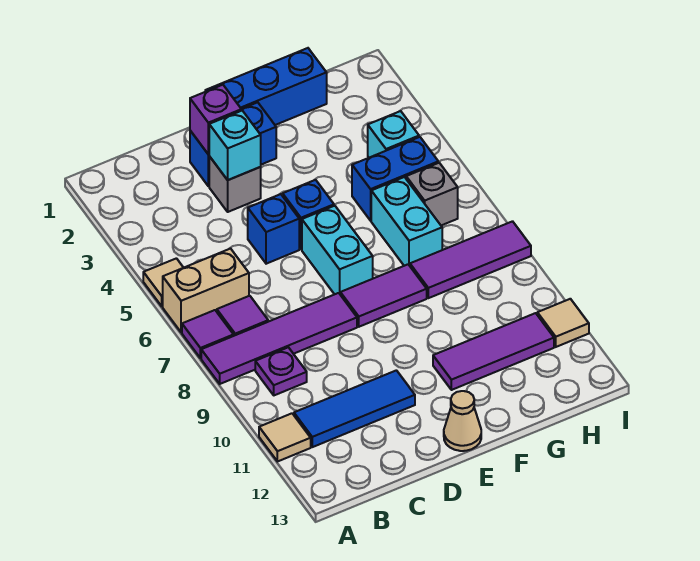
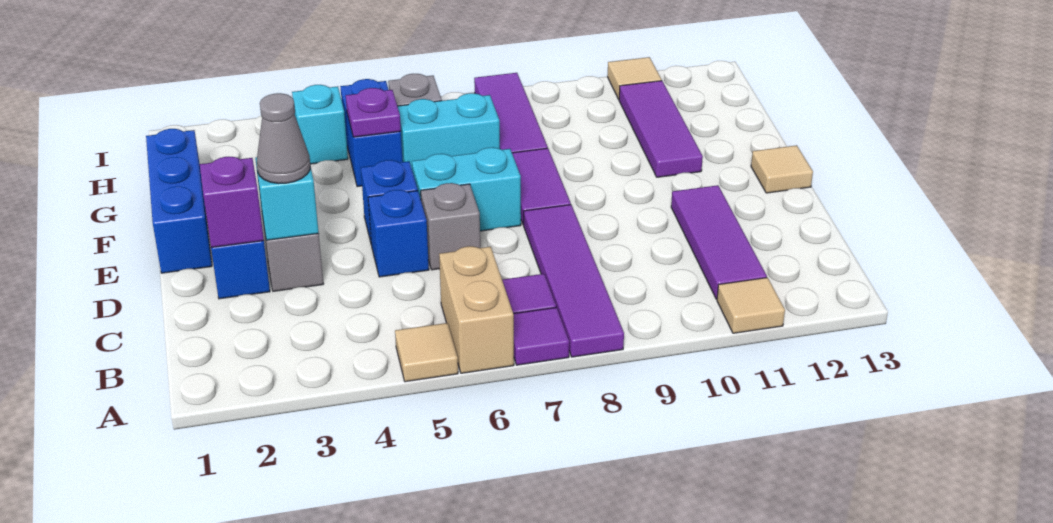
purple plate B9 level 1 -> purple plate G5 level 2
blue tile B11:D11 level 1 -> purple tile B11:D11 level 1
none -> grey cone D3 level 3
none -> grey brick D6 level 1
tan cone E13 level 1 -> tan tile E13 level 1

